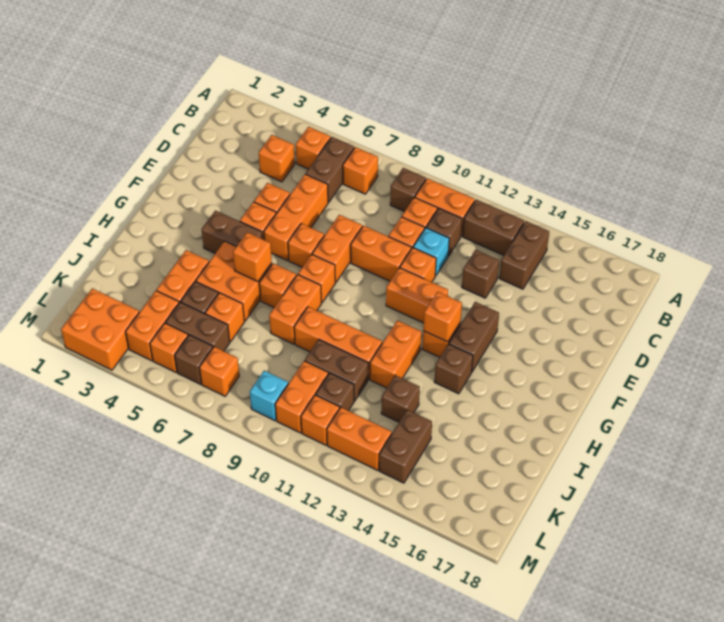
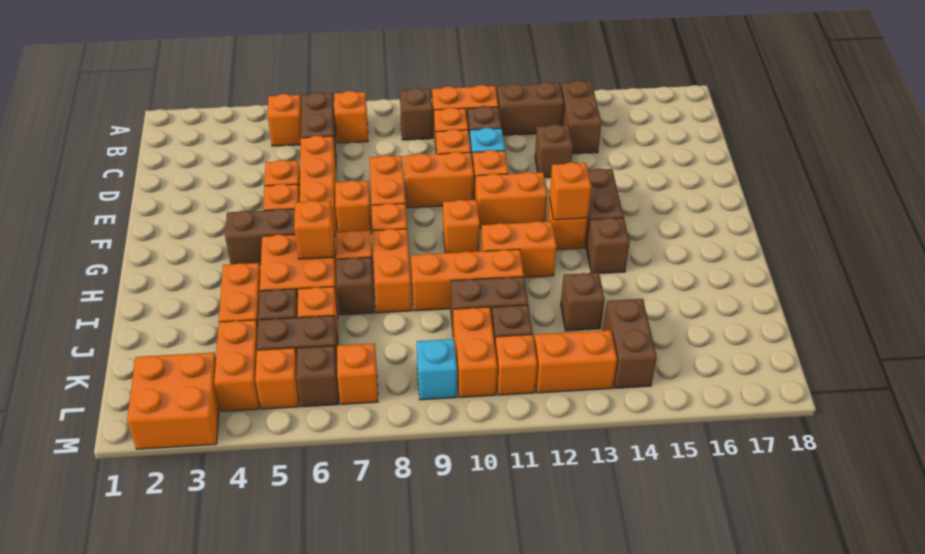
orange brick C4 level 1 -> orange brick G10 level 1
orange brick H12:I12 level 1 -> orange brick H11:H12 level 1
none -> brown brick I7 level 1

